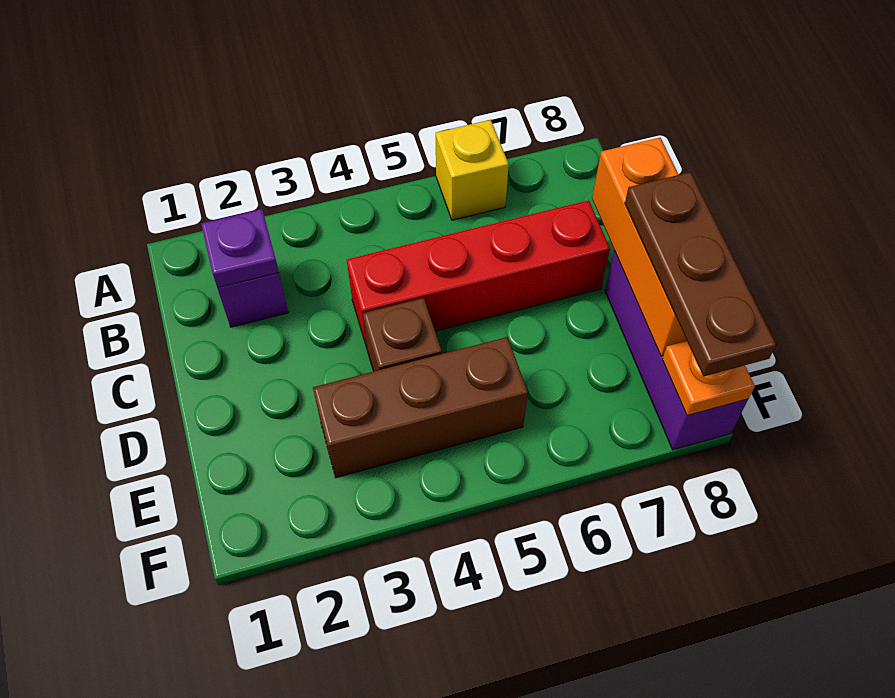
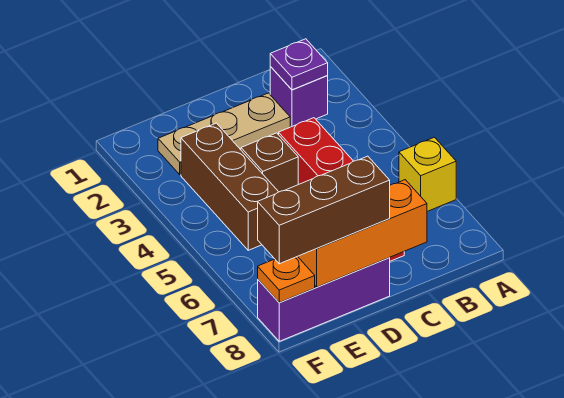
none -> tan plate C2:E2 level 1
brown plate D8:F8 level 3 -> brown brick D8:F8 level 3

